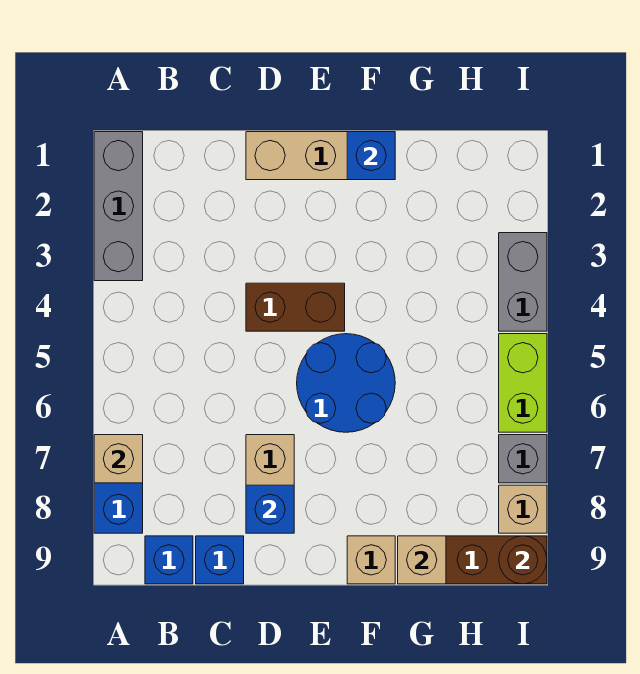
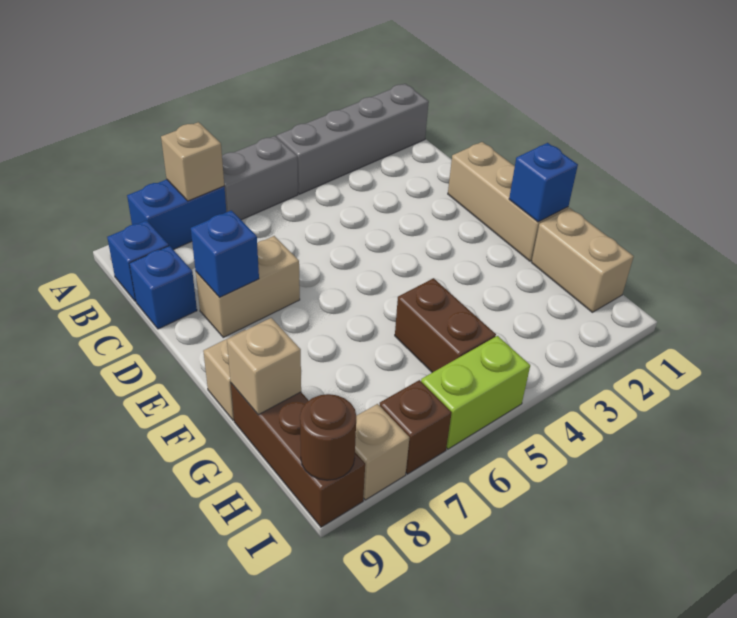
grey brick A1:A3 level 1 -> grey brick A1:A4 level 1
brown brick D4:E4 level 1 -> brown brick G5:H5 level 1
blue round brick E5:F6 level 1 -> none
none -> tan brick G1:H1 level 1
grey brick I3:I4 level 1 -> grey brick A5:A6 level 1
grey brick I7 level 1 -> brown brick I7 level 1

